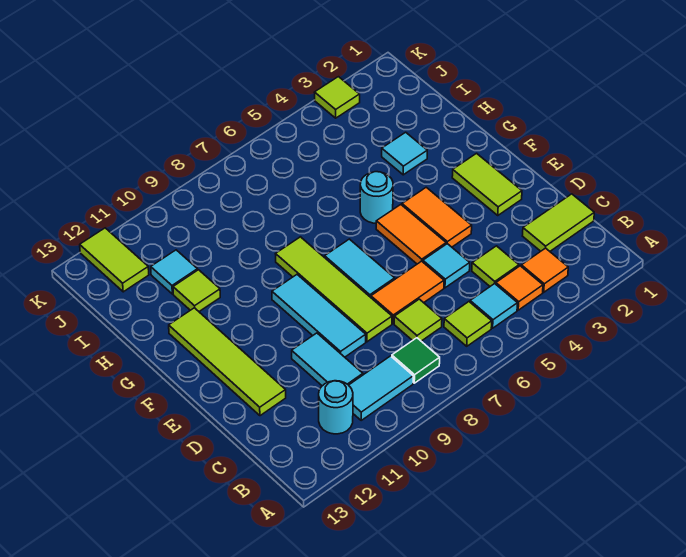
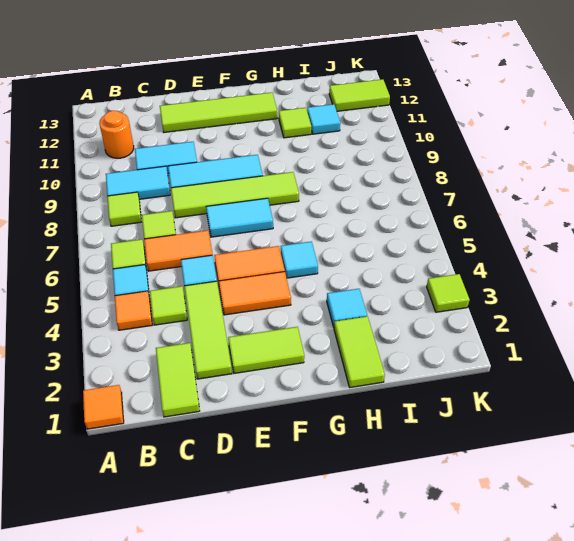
orange tile B3 level 1 -> orange tile A1 level 1
green tile B8 level 1 -> lime tile B8 level 1
cyan tile B9:B10 level 1 -> cyan tile B9:C9 level 1
cyan round brick B11 level 1 -> orange round brick B11 level 1
none -> lime tile D2:D4 level 1
orange tile D6:D7 level 1 -> orange tile C6:D6 level 1
cyan round brick G5 level 1 -> cyan tile G5 level 1
none -> lime tile H1:H2 level 1

